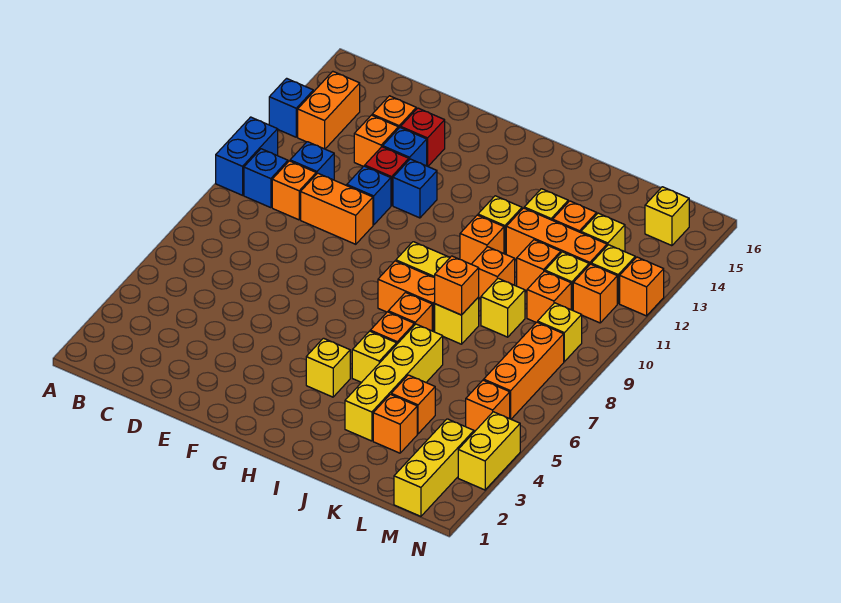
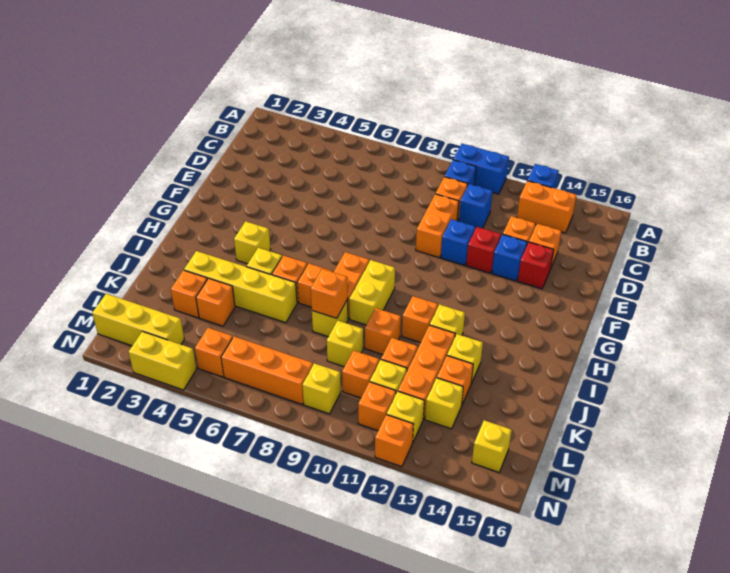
blue brick F12 level 1 -> none

